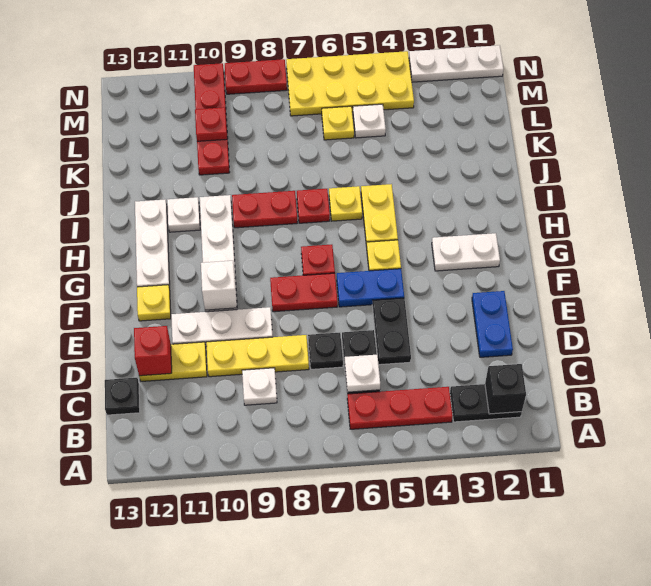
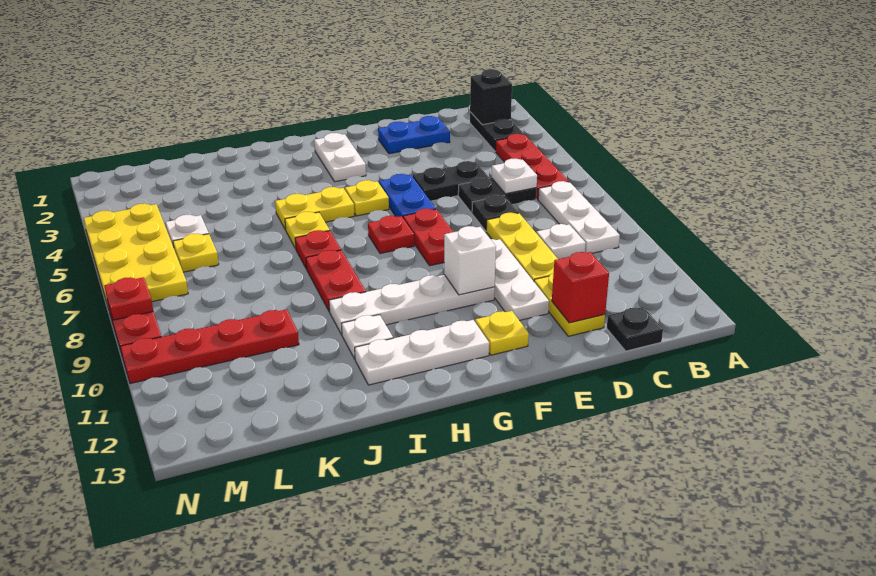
red plate L10 level 2 -> red plate N8 level 2
white plate N1:N3 level 1 -> white plate B7:B9 level 1

